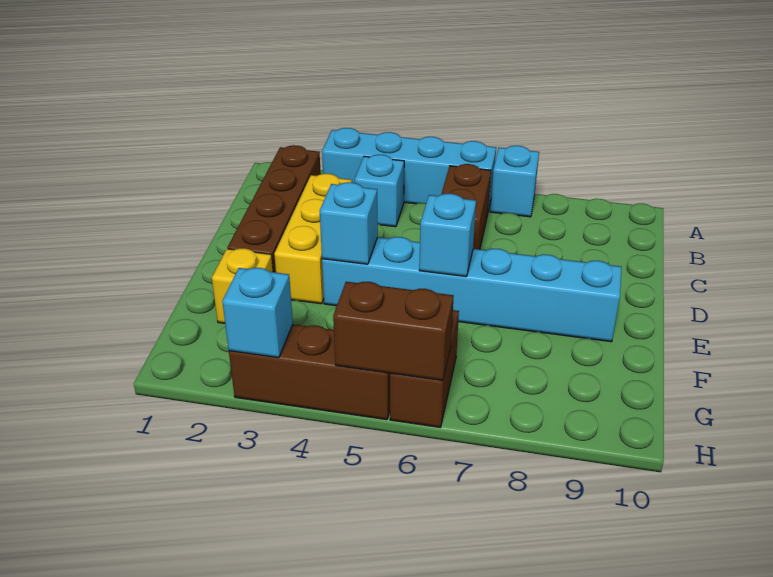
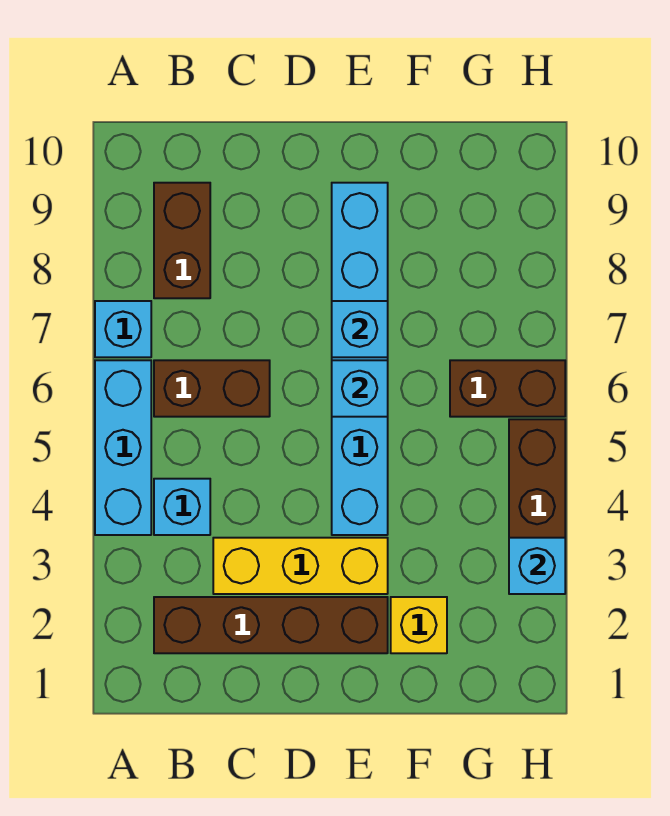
cyan brick A3:A6 level 1 -> cyan brick A4:A6 level 1
cyan brick E4 level 2 -> cyan brick E7 level 2
brown brick H5:H6 level 2 -> brown brick B8:B9 level 1

